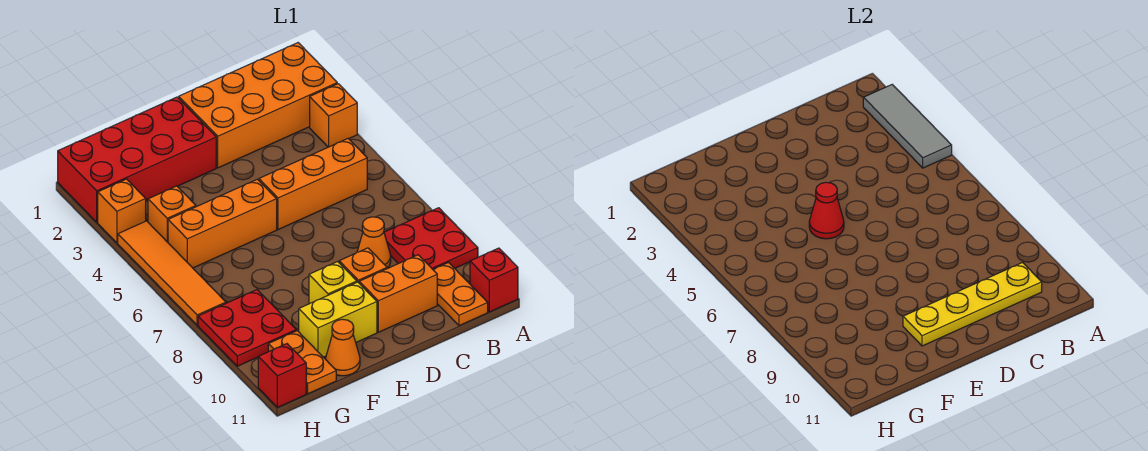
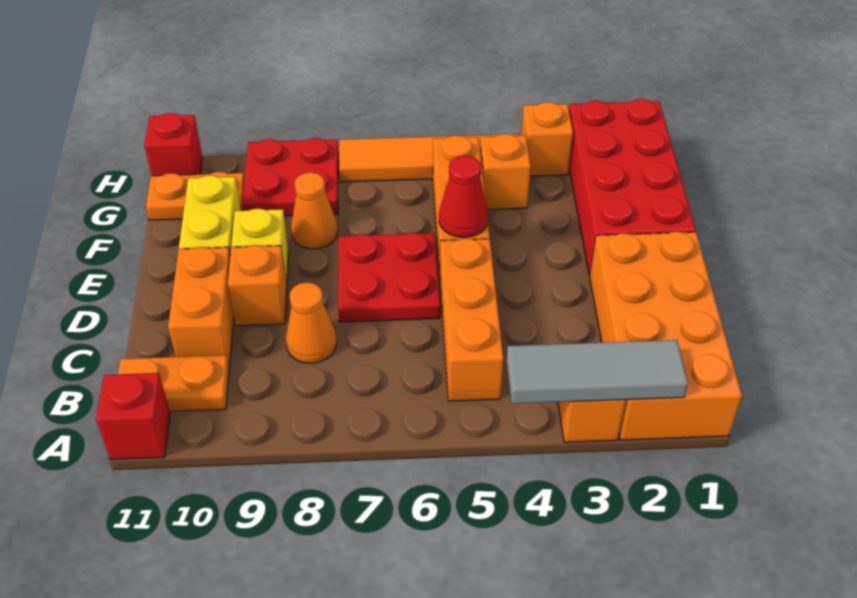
red plate A8:B9 level 1 -> red plate D6:E7 level 1
yellow plate B10:E10 level 2 -> none
orange cone F11 level 1 -> orange cone F8 level 1

